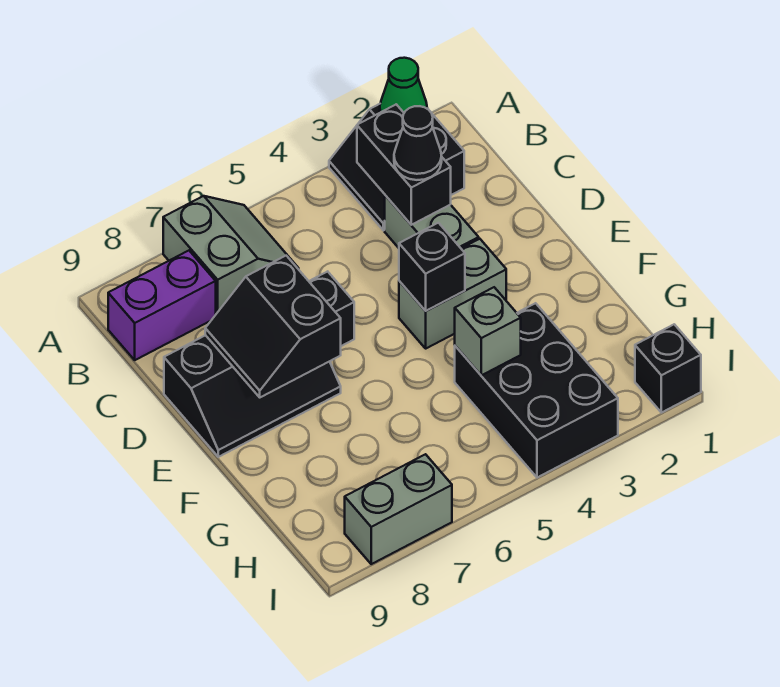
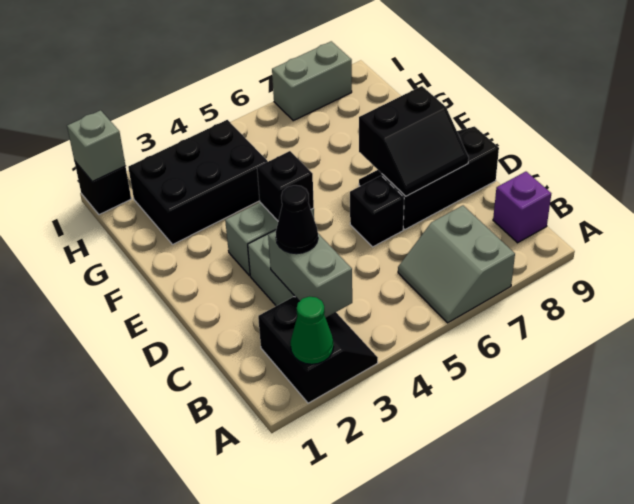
black brick B3:C3 level 2 -> grey brick B3:C3 level 2
purple brick B8:B9 level 1 -> purple brick B9 level 1
black slope D7:E8 level 2 top 7 -> black slope D7:E8 level 2 top E
black brick G3:I4 level 1 -> black brick G2:H4 level 1
grey brick G4 level 2 -> grey brick I1 level 2

